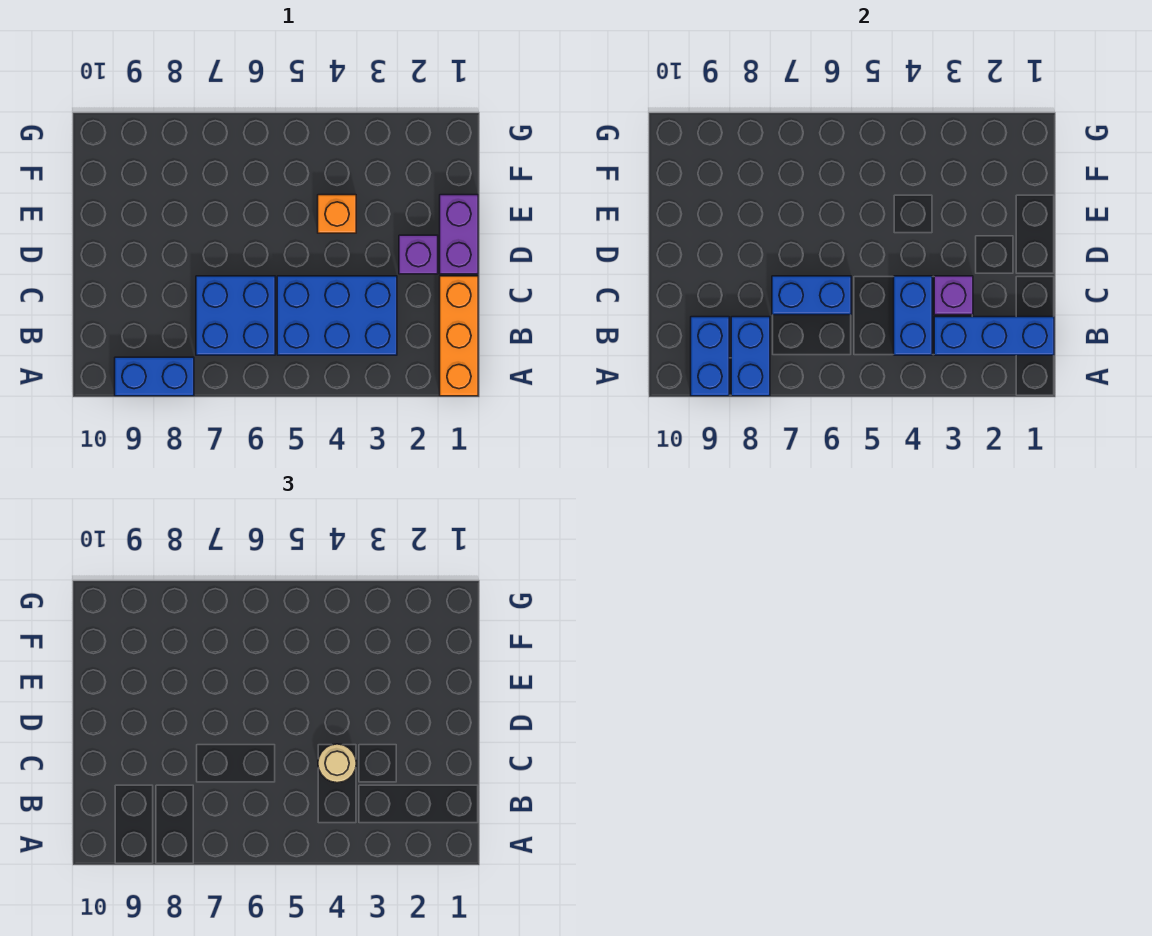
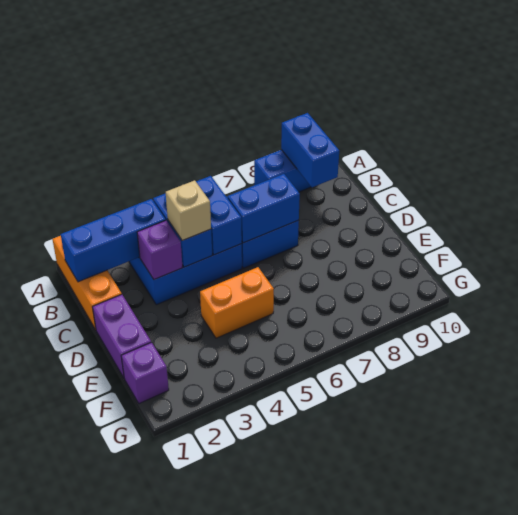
blue brick A8:B8 level 2 -> blue brick B5:C5 level 2
tan round brick C4 level 3 -> tan brick C4 level 3
purple brick D2 level 1 -> purple brick F1 level 1
orange brick E4 level 1 -> orange brick E4:E5 level 1

